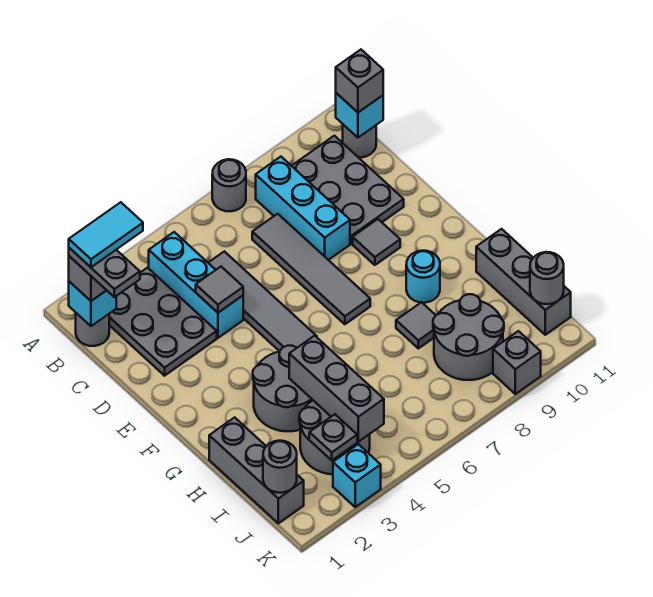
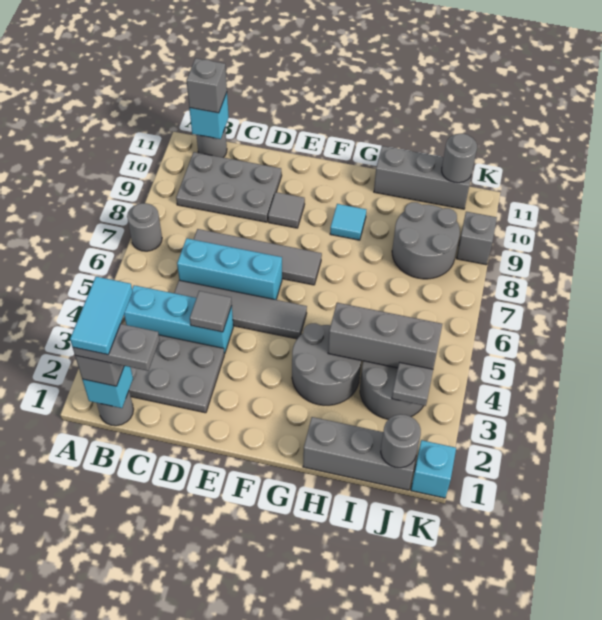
cyan brick B8:D8 level 1 -> cyan brick C6:E6 level 1
cyan round brick G9 level 1 -> cyan tile G9 level 1
grey tile H8 level 1 -> none
cyan brick K3 level 1 -> cyan brick K1 level 1

